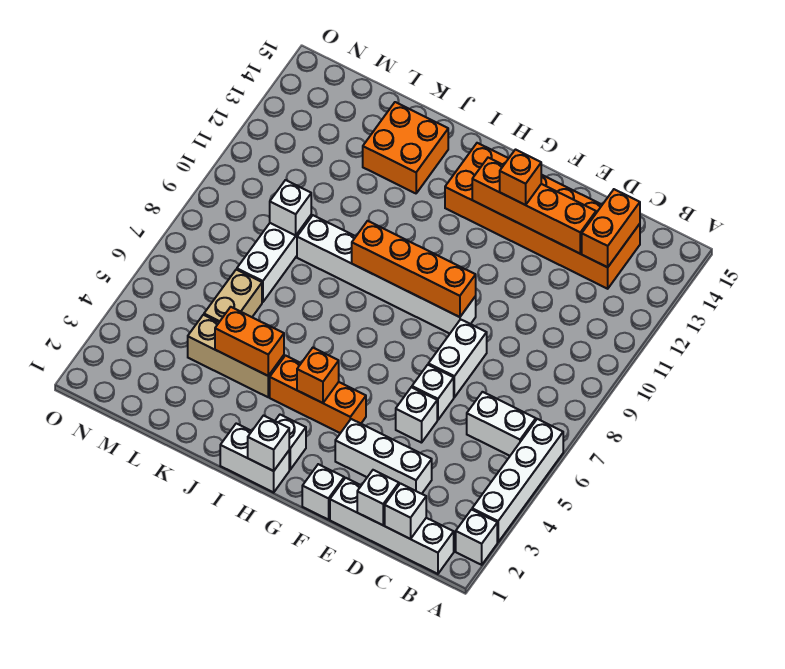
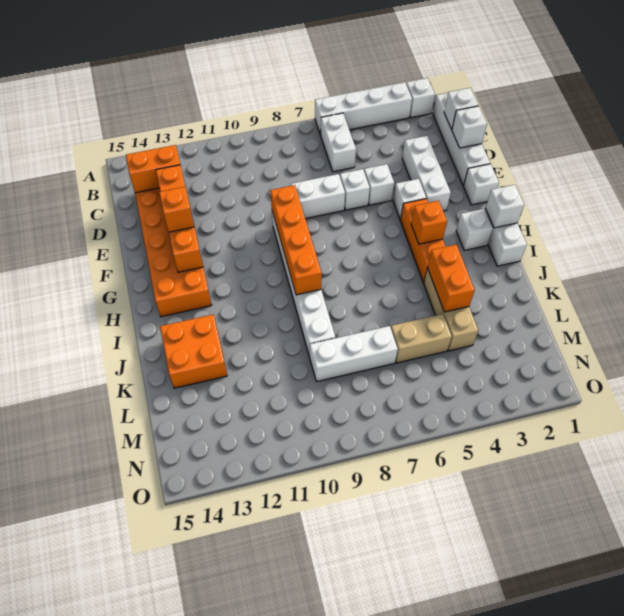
white brick L9 level 2 -> white brick F4 level 1

